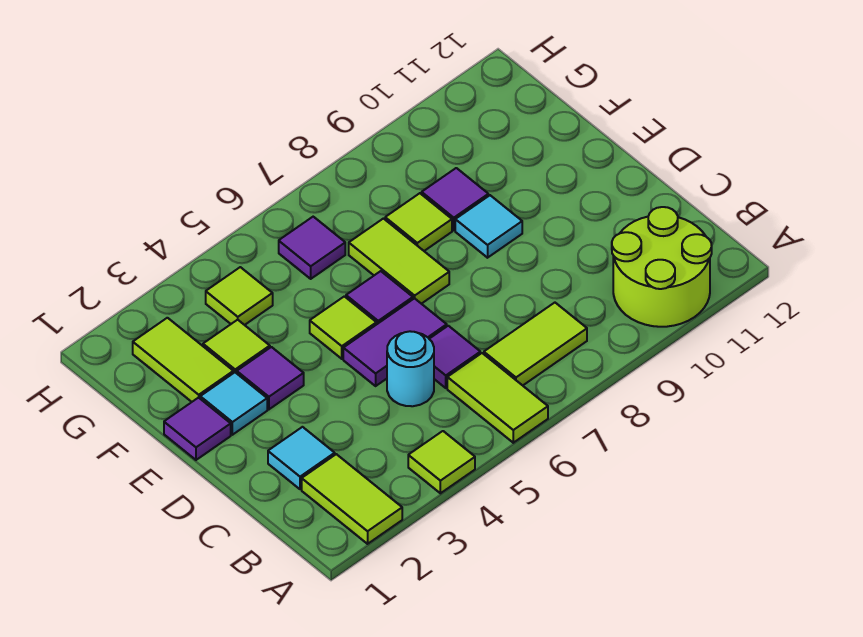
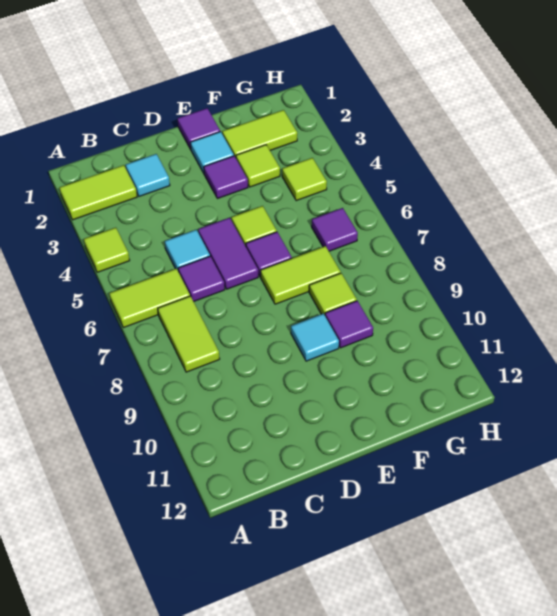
lime round brick A10:B11 level 1 -> none
cyan round brick C5 level 1 -> cyan tile C5 level 1

